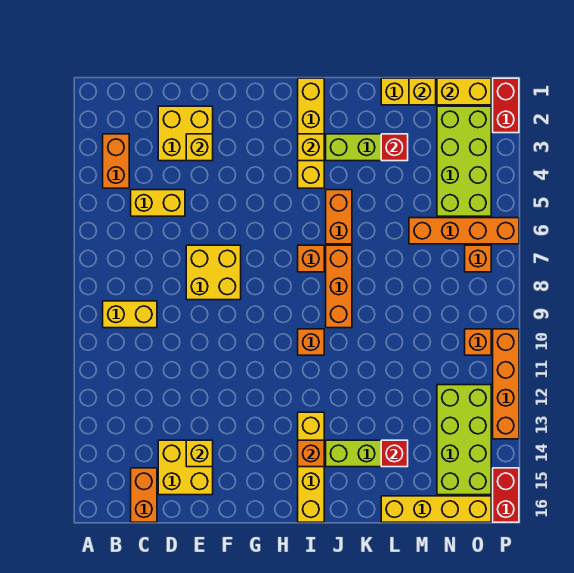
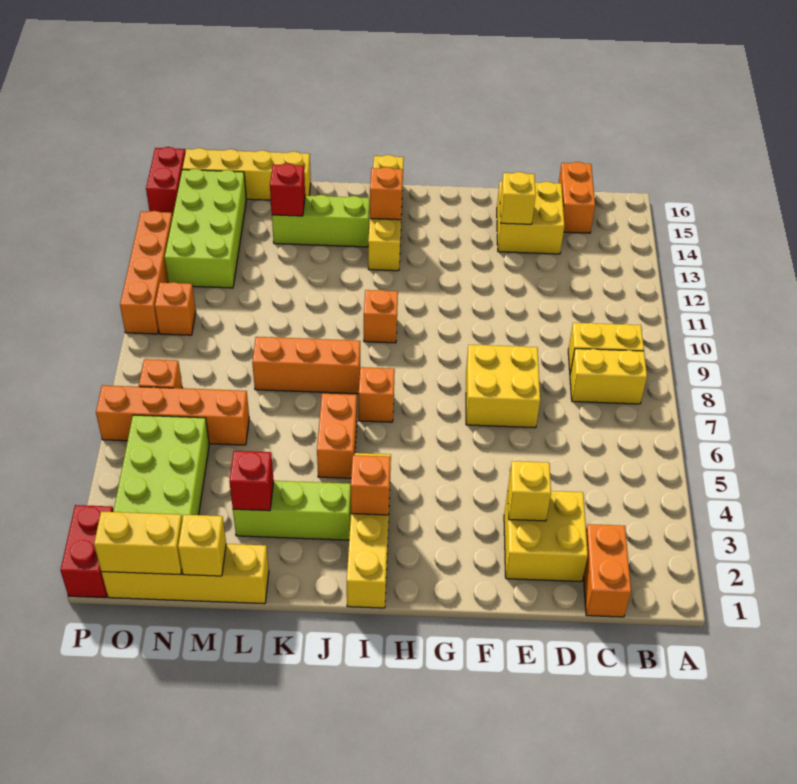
orange brick B3:B4 level 1 -> orange brick C1:C2 level 1
yellow brick C5:D5 level 1 -> yellow brick B8:C8 level 1
yellow brick I3 level 2 -> orange brick I3 level 2
orange brick J7:J9 level 1 -> orange brick J8:L8 level 1

